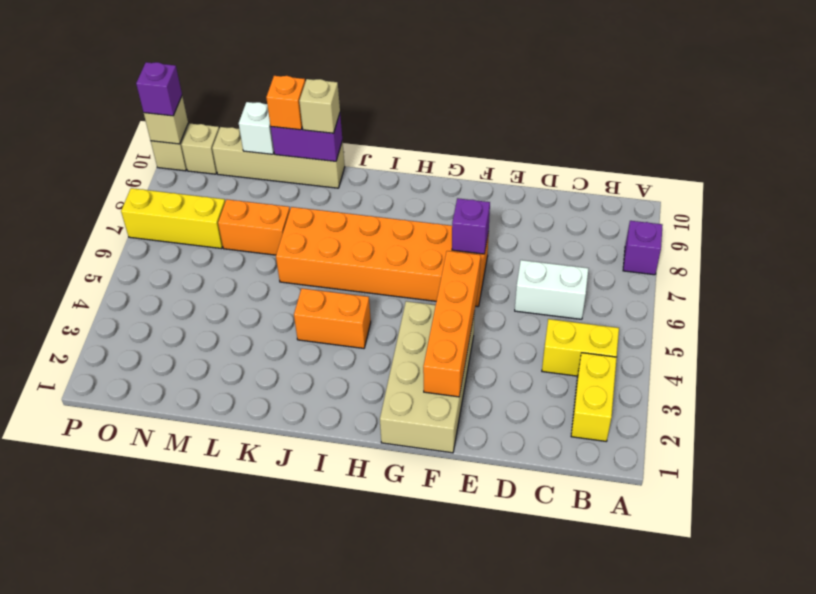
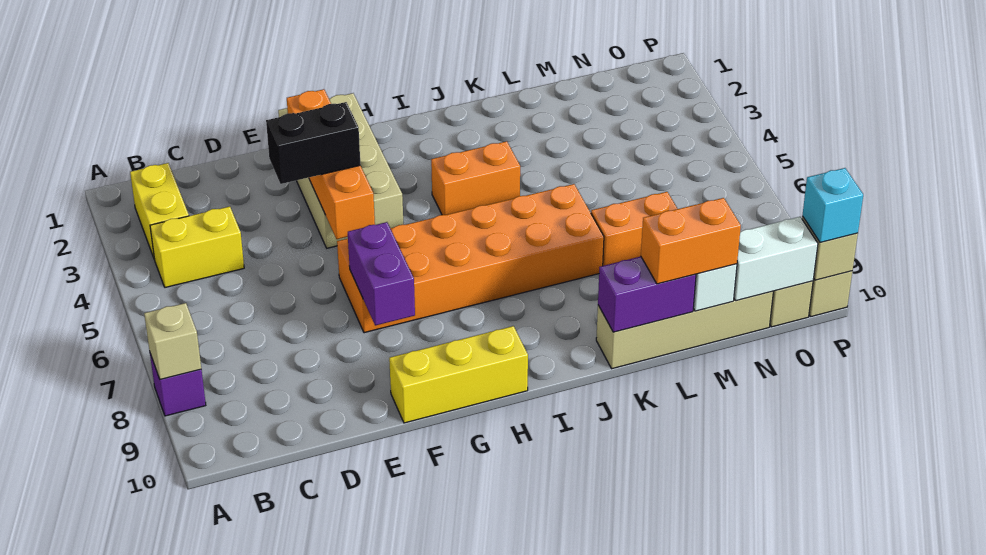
white brick C6:D6 level 1 -> white brick N10:O10 level 2
none -> black brick E4:F4 level 3
purple brick F7 level 2 -> purple brick F7:F8 level 2
tan brick K10 level 3 -> tan brick A8 level 2
orange brick L10 level 3 -> orange brick L10:M10 level 3
yellow brick N7:P7 level 1 -> yellow brick F10:H10 level 1
purple brick P10 level 3 -> cyan brick P10 level 3

